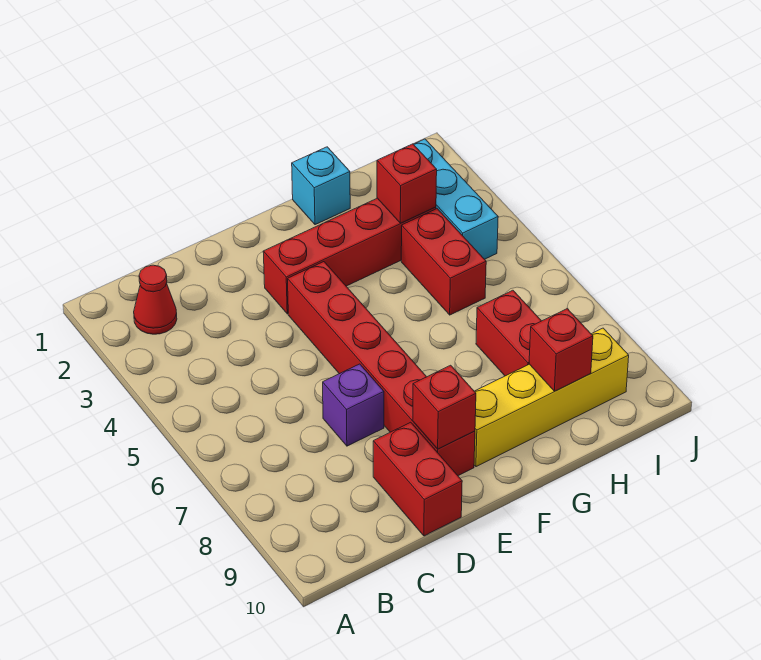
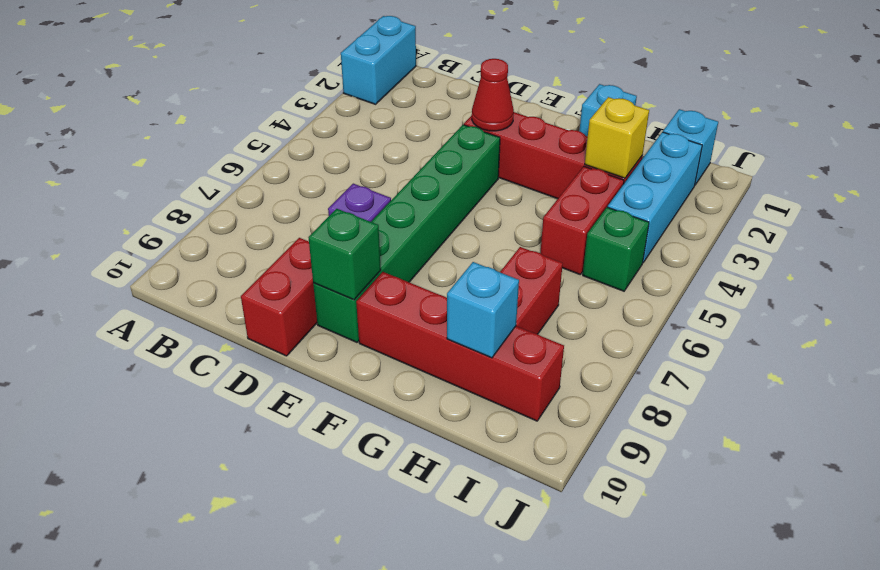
none -> cyan brick A1:A2 level 1
red cone B2 level 1 -> red cone E3 level 2
red brick E4:E9 level 1 -> green brick E4:E9 level 1
red brick E9 level 2 -> green brick E9 level 2
yellow brick F9:I9 level 1 -> red brick F9:I9 level 1
red brick H3 level 2 -> yellow brick H3 level 2
red brick H9 level 2 -> cyan brick H9 level 2
none -> cyan brick I1 level 1
none -> green brick I5 level 1

